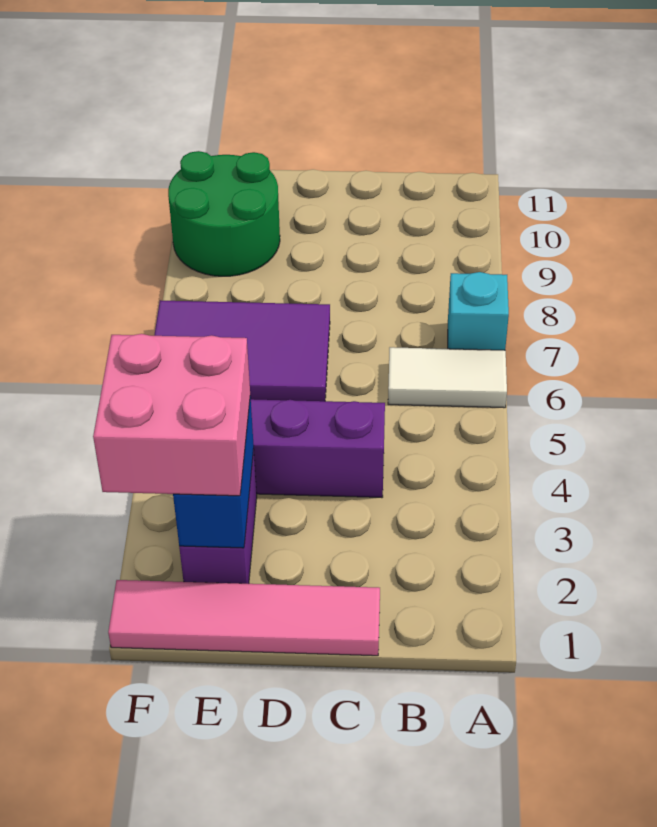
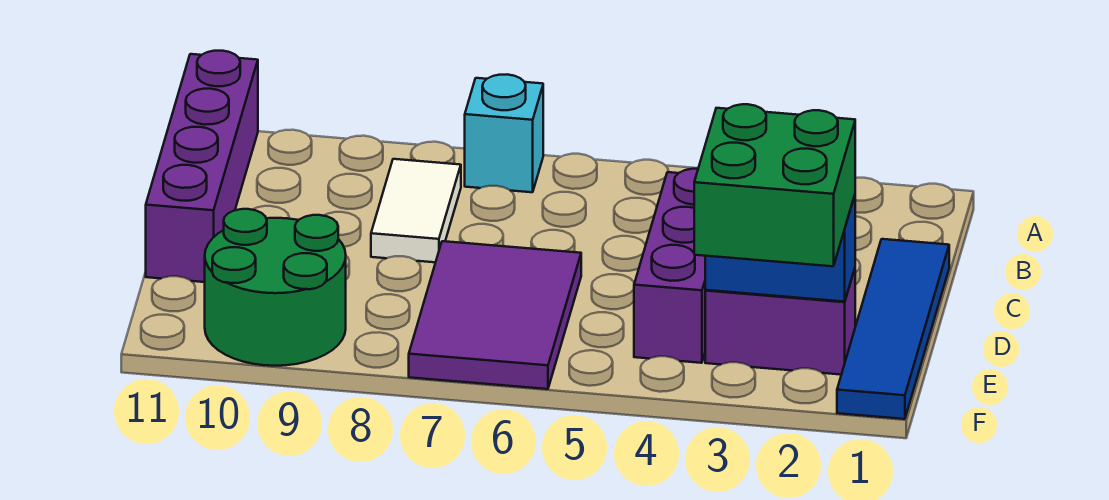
white tile A6:B6 level 1 -> white tile B8:C8 level 1
none -> purple brick A11:D11 level 1
pink tile C1:F1 level 1 -> blue tile C1:F1 level 1
pink brick E2:F3 level 3 -> green brick E2:F3 level 3

